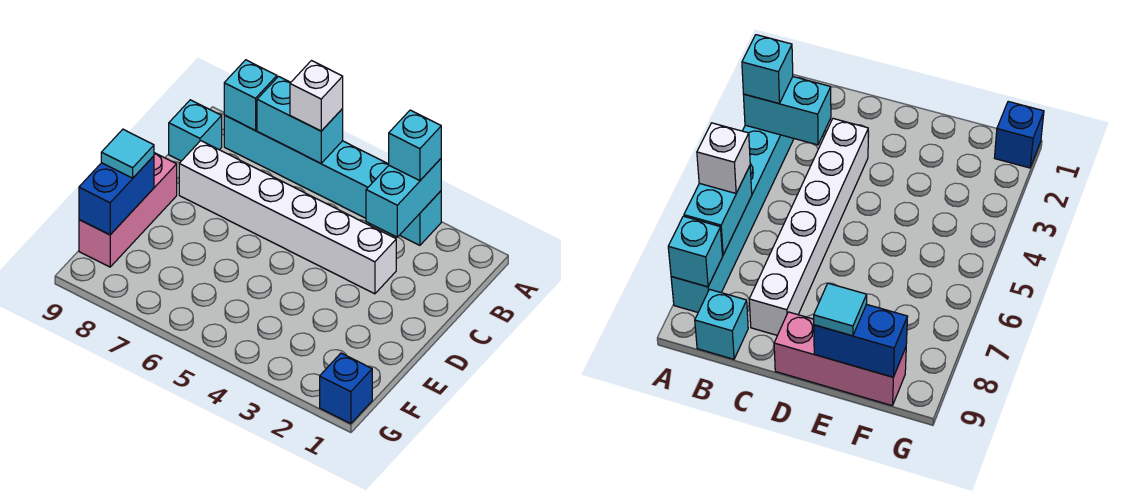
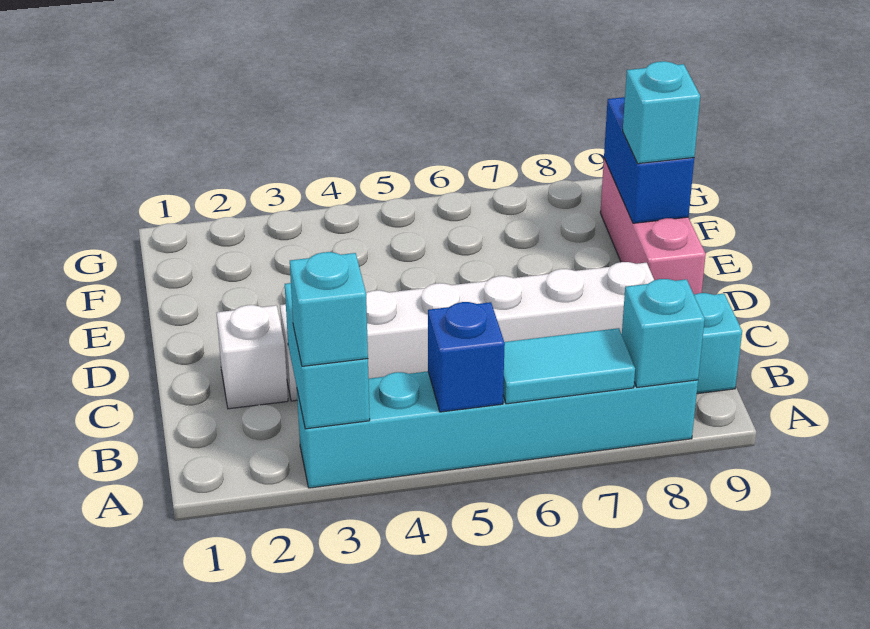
cyan brick A6:A7 level 2 -> cyan tile A6:A7 level 2
white brick A6 level 3 -> white brick C2 level 1
cyan tile E9 level 3 -> cyan brick E9 level 3
blue brick G1 level 1 -> blue brick A5 level 2

